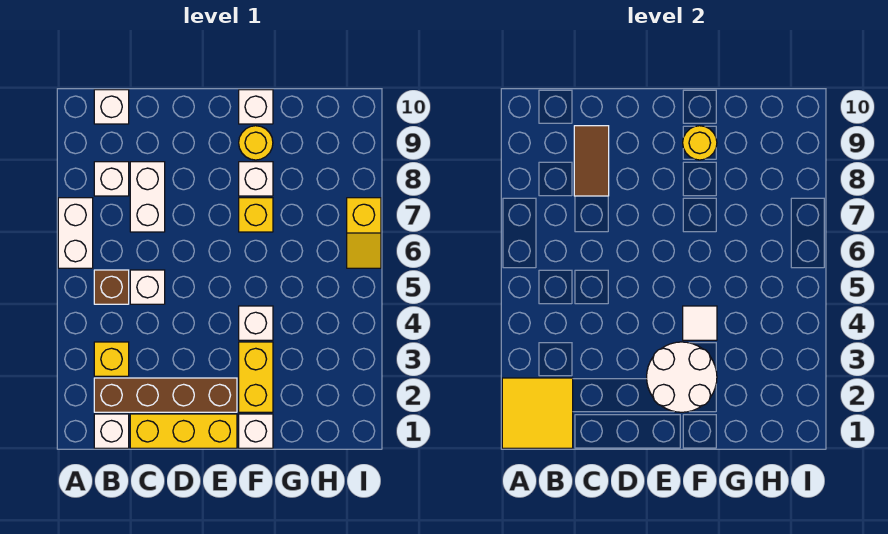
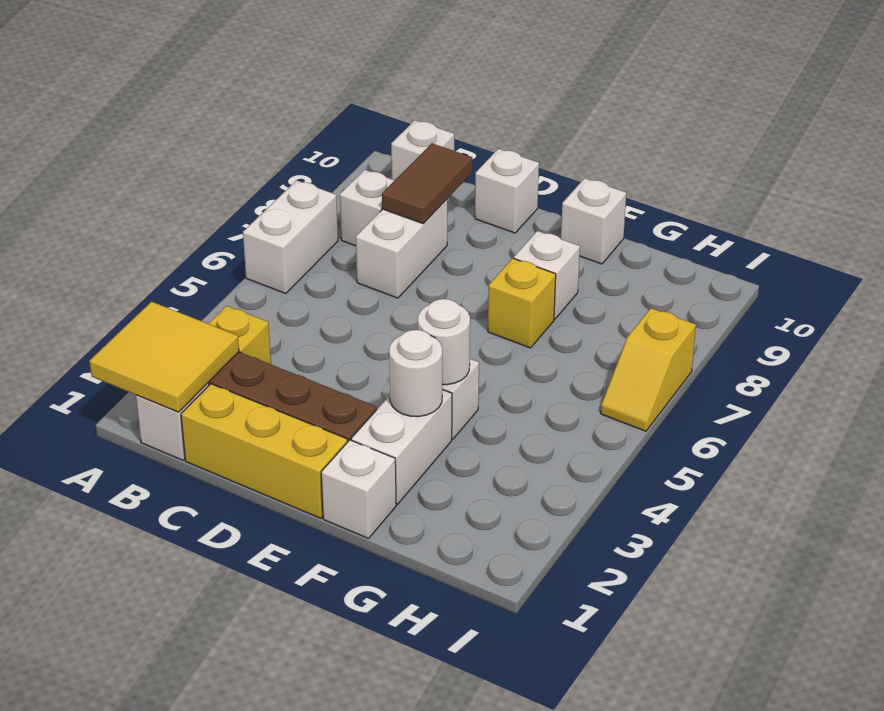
brown brick B5 level 1 -> none
white brick C5 level 1 -> white brick D10 level 1
white round brick E2:F3 level 2 -> white round brick F3 level 2
yellow brick F2:F3 level 1 -> white brick F2:F3 level 1
white tile F4 level 2 -> white round brick F4 level 2
yellow round brick F9 level 1 -> none
yellow round brick F9 level 2 -> none

